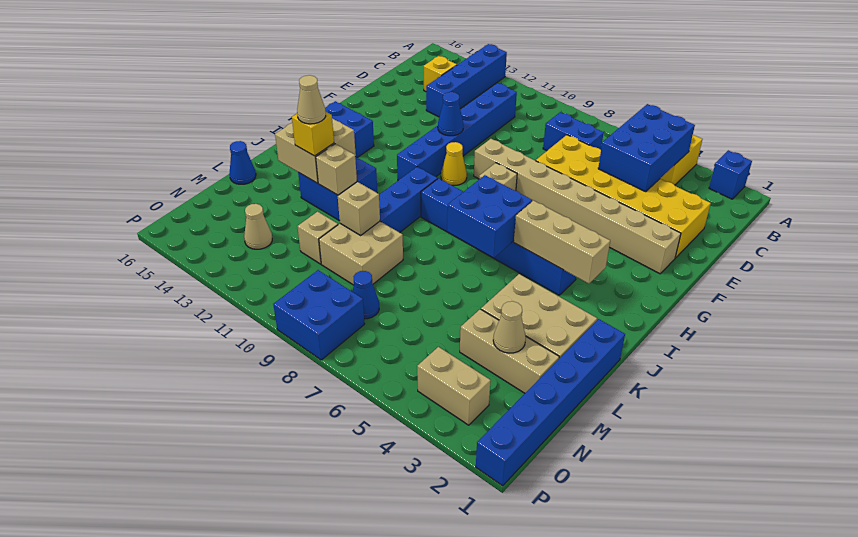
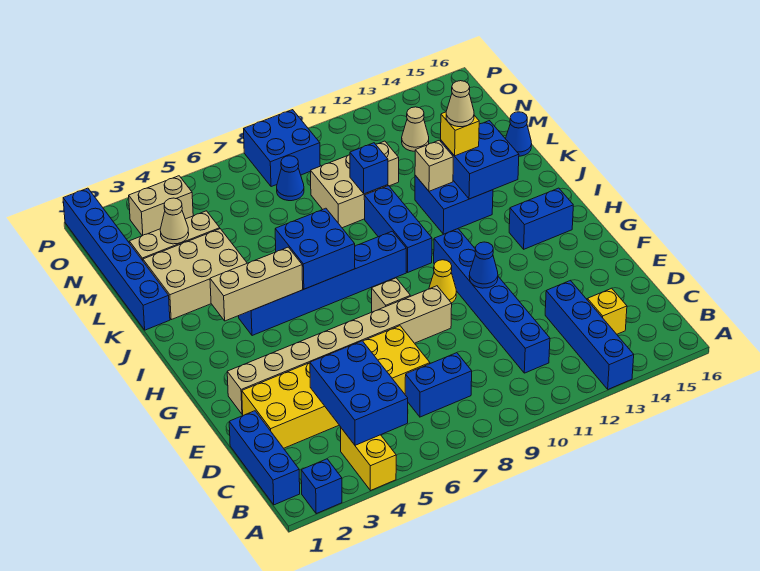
none -> blue brick B1:D1 level 1
tan brick J13:K14 level 2 -> blue brick J13:K14 level 2
tan brick L10 level 2 -> blue brick L10 level 2

